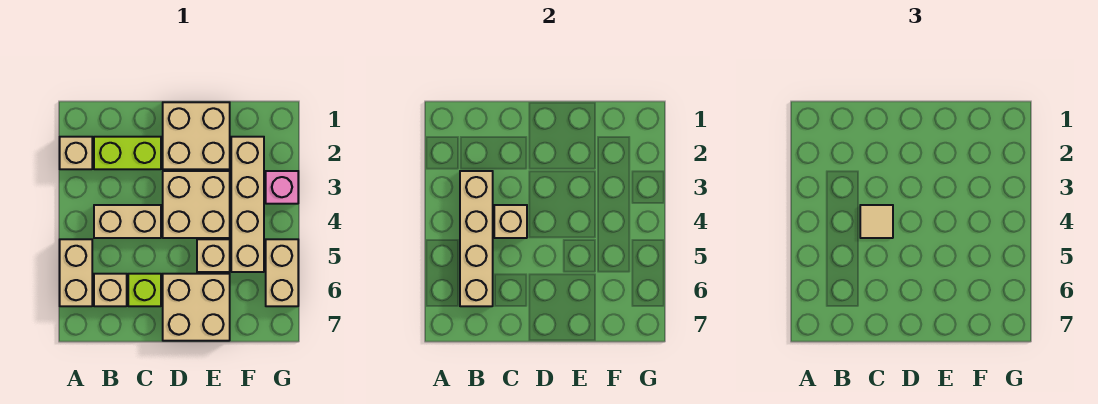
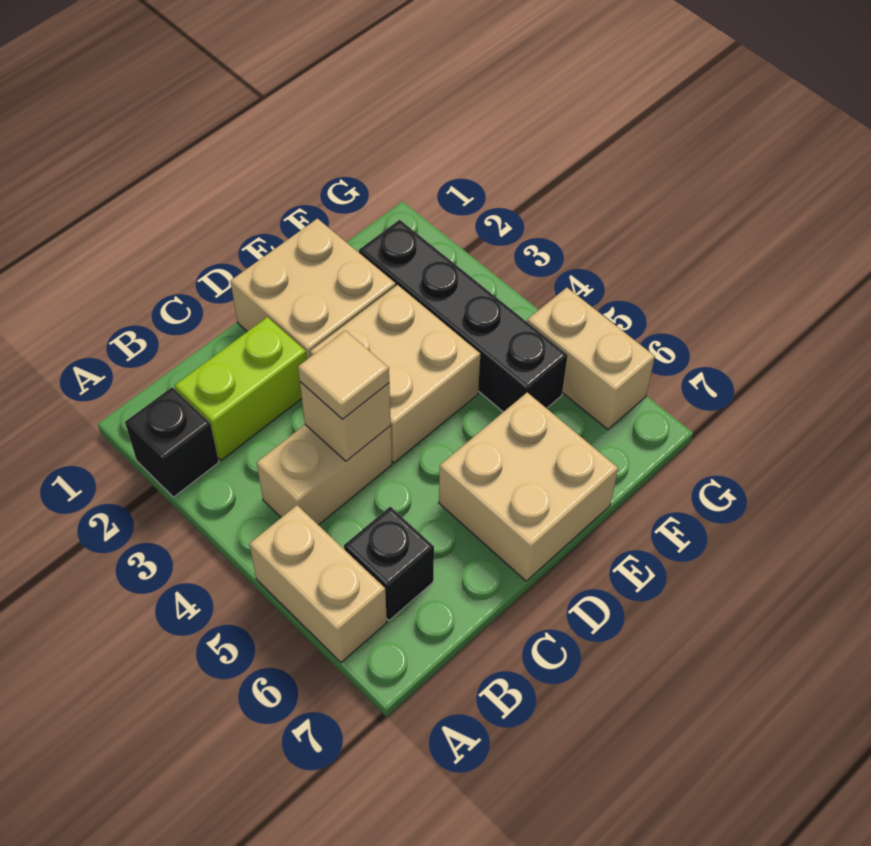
tan brick A2 level 1 -> black brick A2 level 1
tan brick B3:B6 level 2 -> none
tan brick B6 level 1 -> black brick B6 level 1
lime brick C6 level 1 -> none
tan brick E5 level 1 -> none
tan brick F2:F5 level 1 -> black brick F2:F5 level 1
pink brick G3 level 1 -> none

